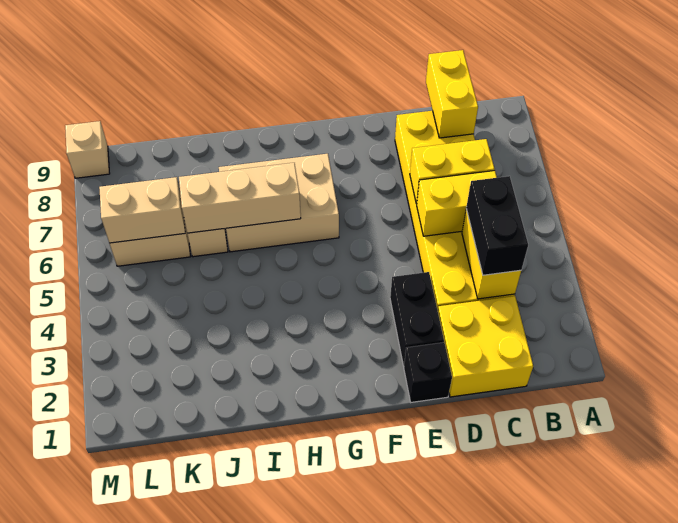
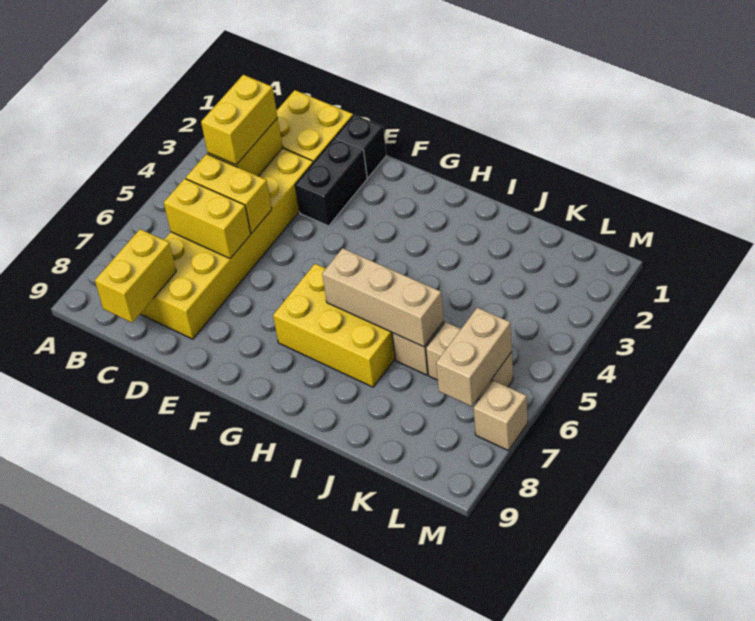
black brick C3:C4 level 3 -> yellow brick C3:C4 level 3
tan brick G6:I7 level 1 -> yellow brick G6:I7 level 1
tan brick K6:L6 level 2 -> tan brick L6:L7 level 2
tan brick M9 level 1 -> tan brick M7 level 1

